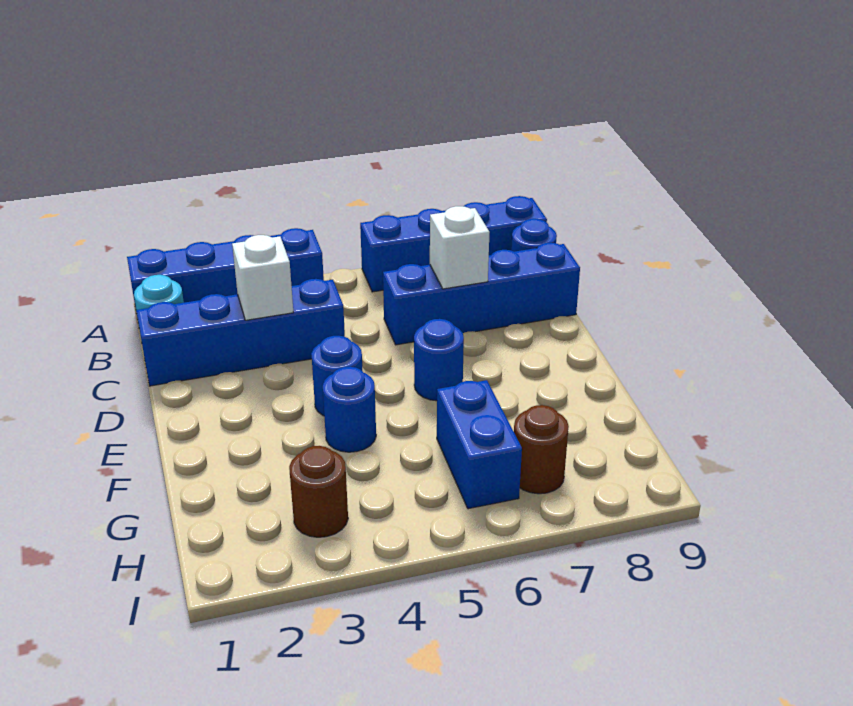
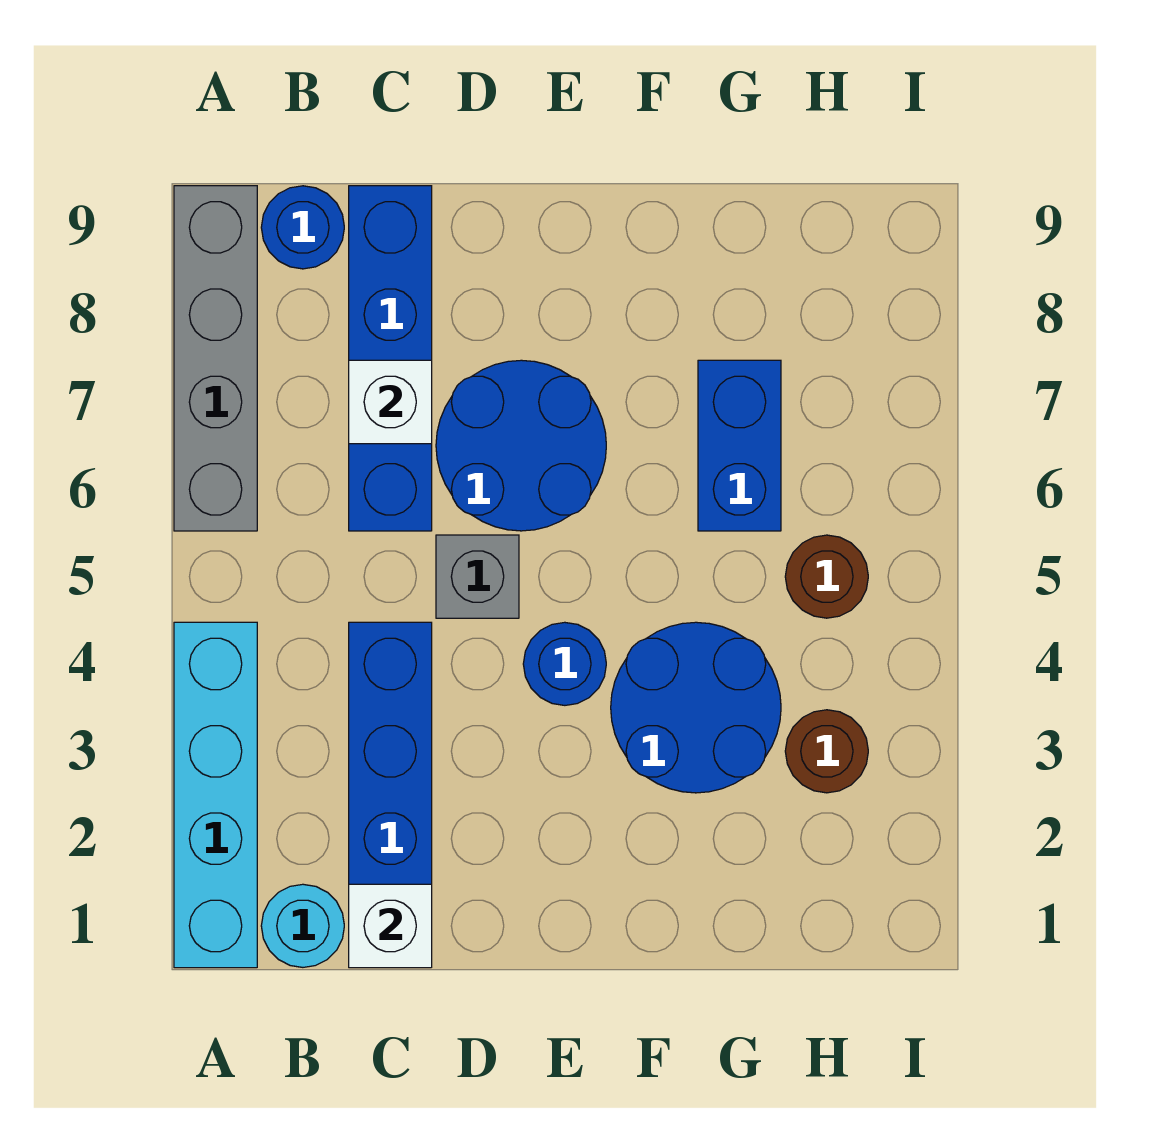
blue brick A1:A4 level 1 -> cyan brick A1:A4 level 1
blue brick A6:A9 level 1 -> grey brick A6:A9 level 1
white brick C3 level 2 -> white brick C1 level 2
none -> grey brick D5 level 1
blue round brick E6 level 1 -> blue round brick D6:E7 level 1
blue round brick F4 level 1 -> blue round brick F3:G4 level 1
blue brick G6:H6 level 1 -> blue brick G6:G7 level 1
brown round brick H7 level 1 -> brown round brick H5 level 1

